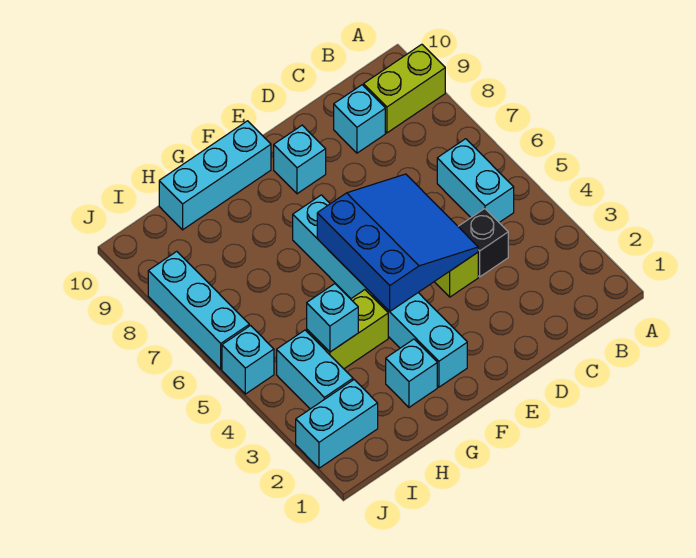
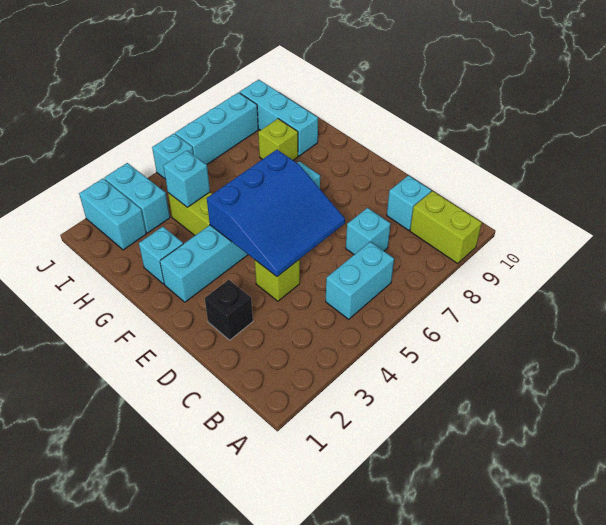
black brick C4 level 1 -> black brick D2 level 1
cyan brick E9 level 1 -> cyan brick C7 level 1
cyan brick F10:H10 level 1 -> cyan brick H9:J9 level 1
none -> lime brick H8 level 1
cyan brick I3:I4 level 1 -> cyan brick I3:J3 level 1

